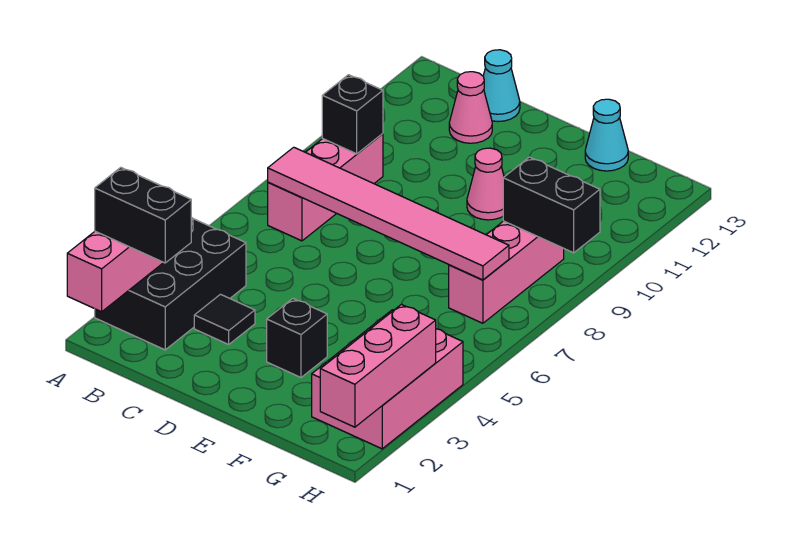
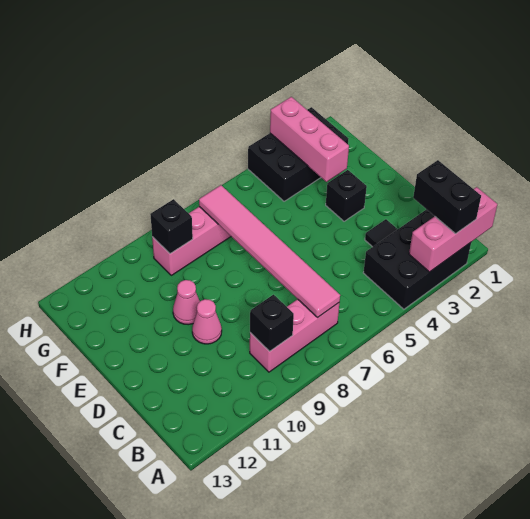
pink cone C12 level 1 -> pink cone D10 level 1
cyan cone C13 level 1 -> none
cyan cone F13 level 1 -> none
pink brick G2:H4 level 1 -> black brick G2:H4 level 1
black brick G9:H9 level 2 -> black brick G9 level 2
pink brick H1:H3 level 2 -> pink brick F3:H3 level 2

